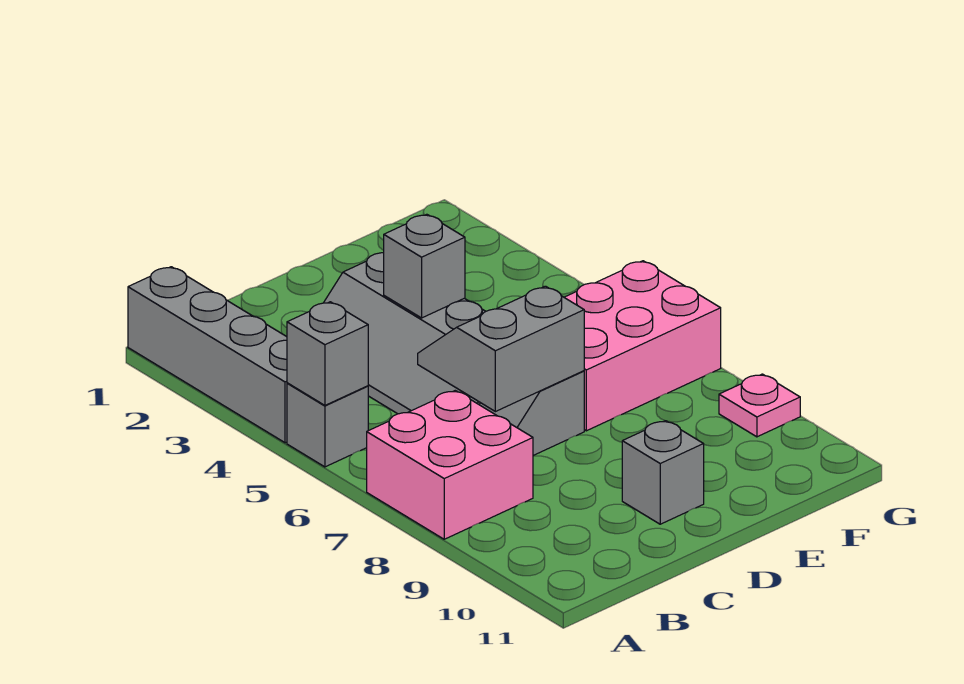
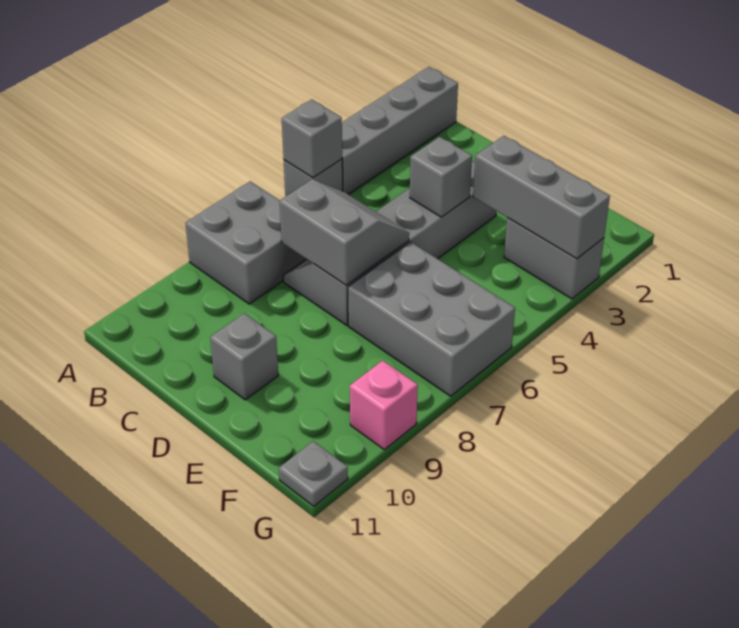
pink brick A7:B8 level 1 -> grey brick A7:B8 level 1
none -> grey brick E3:G3 level 2
pink brick E6:G7 level 1 -> grey brick E6:G7 level 1
none -> grey brick F3:G3 level 1
pink plate G9 level 1 -> pink brick G9 level 1
none -> grey plate G11 level 1

